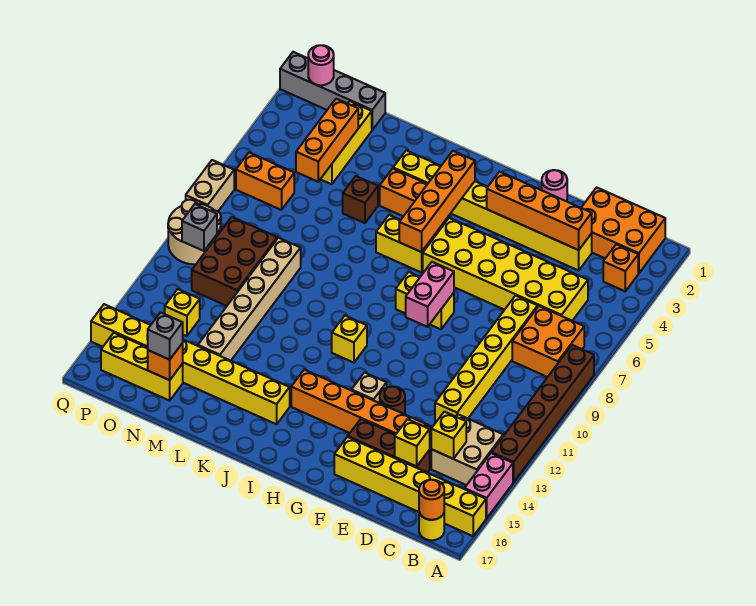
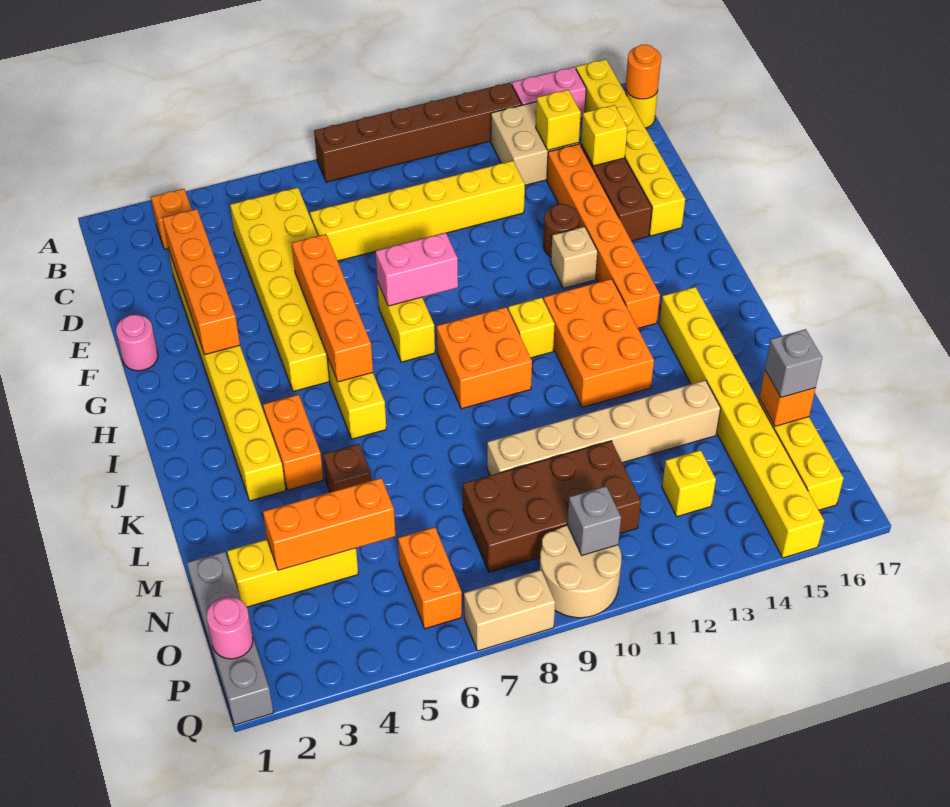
orange brick B1:D2 level 1 -> orange brick I12:K13 level 1
orange brick B7:C8 level 1 -> orange brick I9:J10 level 1
orange brick I3:I6 level 2 -> orange brick F6:I6 level 2
brown brick N9:O11 level 1 -> brown brick N8:O11 level 1

